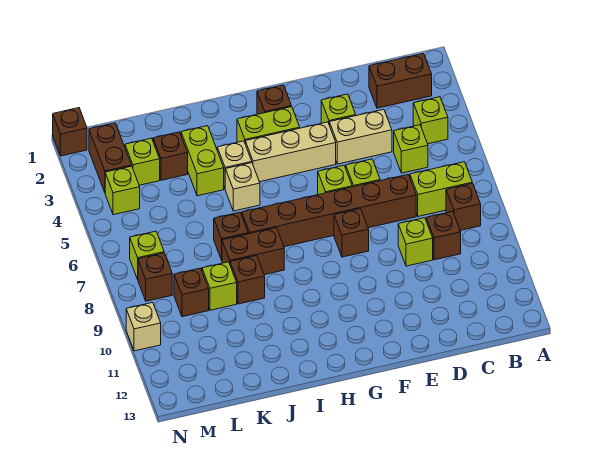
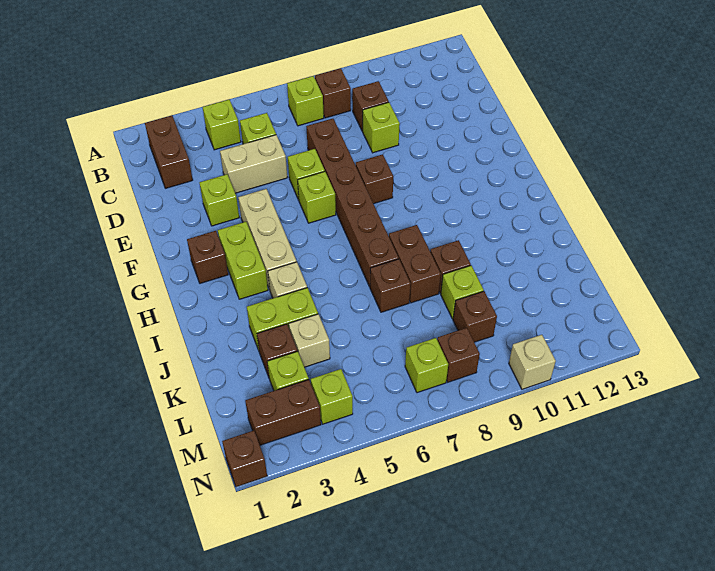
lime brick B7:C7 level 1 -> lime brick B7 level 1
tan brick D4:E4 level 1 -> tan brick D4:D5 level 1
tan brick I5 level 1 -> tan brick K4 level 1

